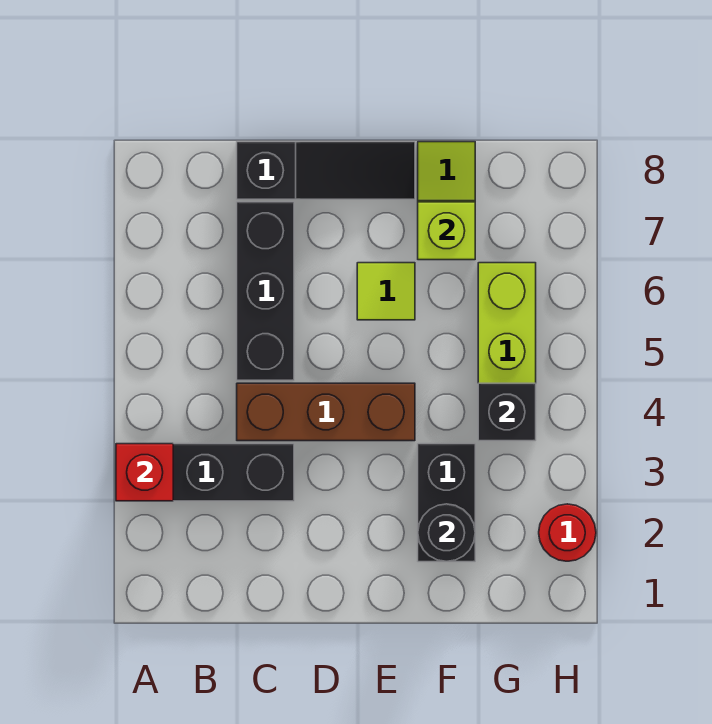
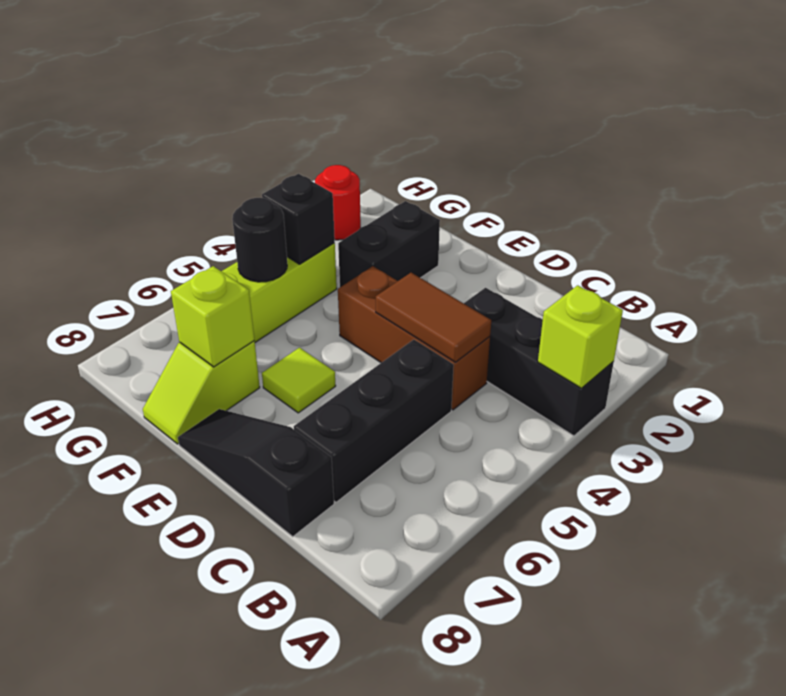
red brick A3 level 2 -> lime brick A3 level 2
none -> brown tile C4:D4 level 2
black round brick F2 level 2 -> black round brick G5 level 2

